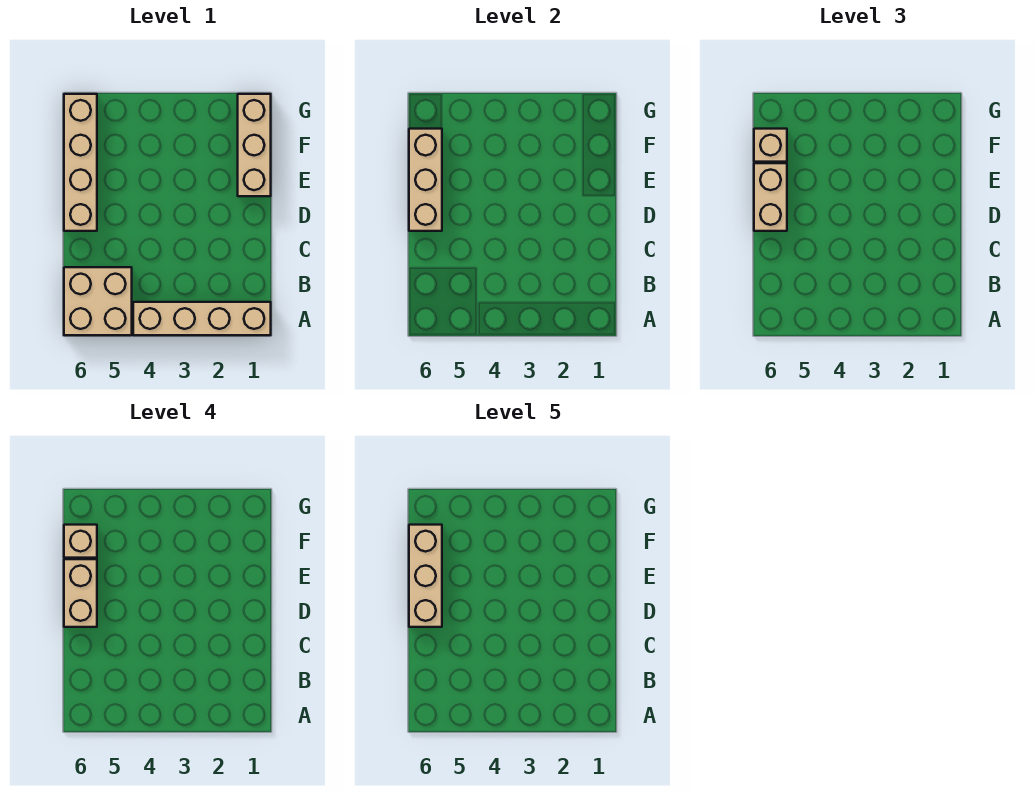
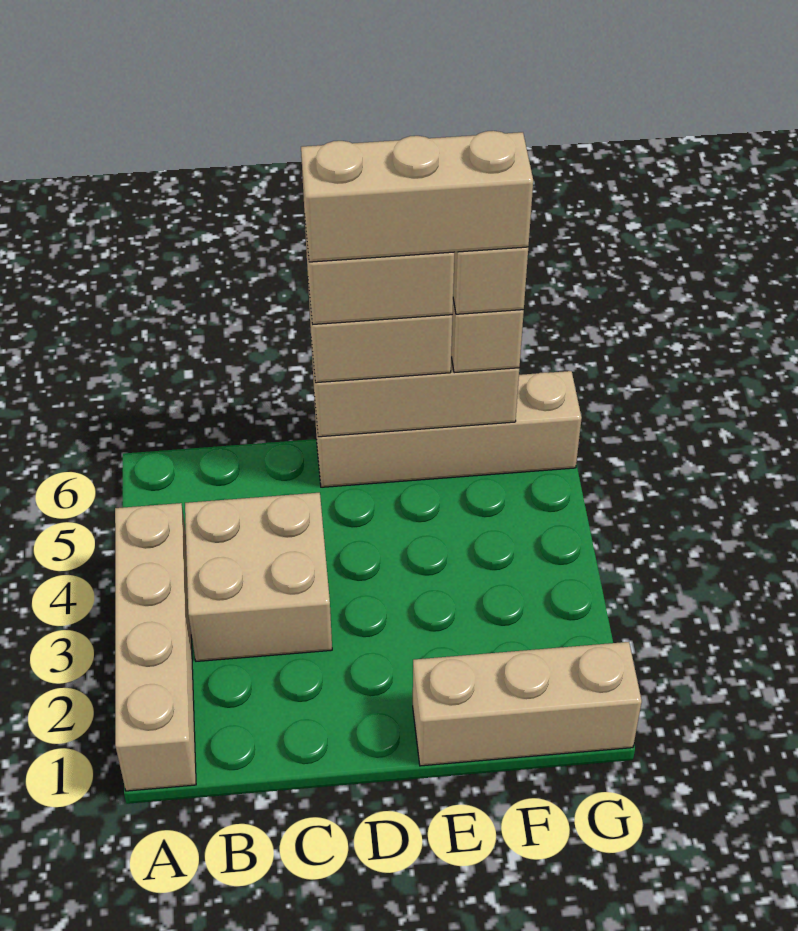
tan brick A5:B6 level 1 -> tan brick B3:C4 level 1

